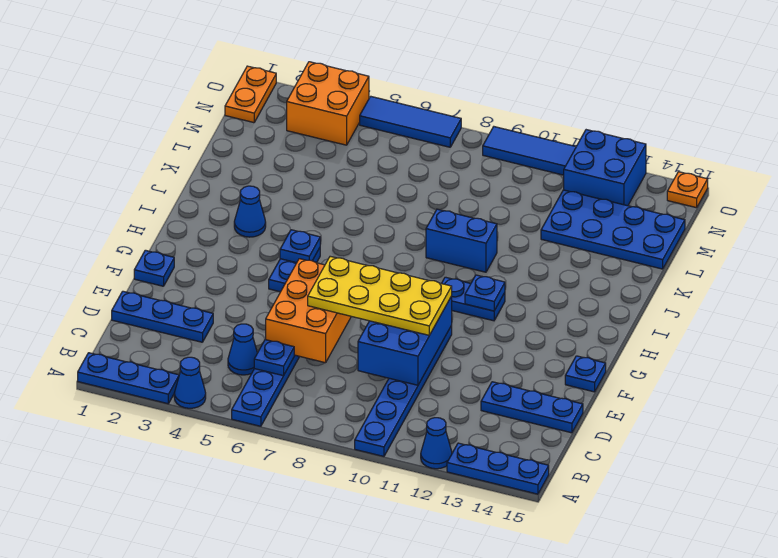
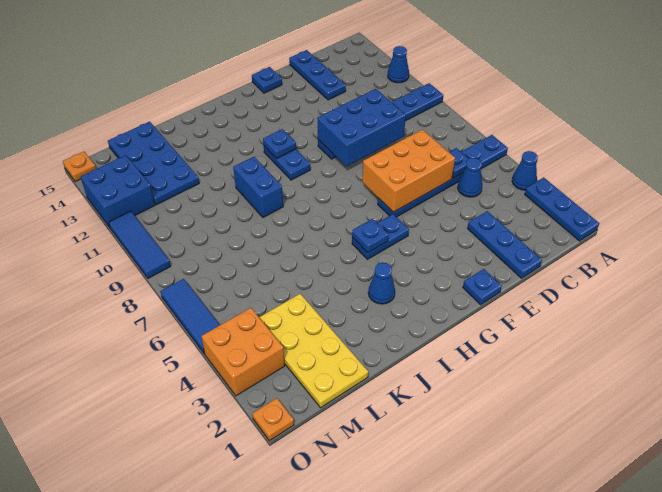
blue plate A13:A15 level 1 -> none
yellow plate E7:F10 level 3 -> yellow plate L1:M4 level 1
orange plate N1:O1 level 1 -> orange plate O1 level 1

